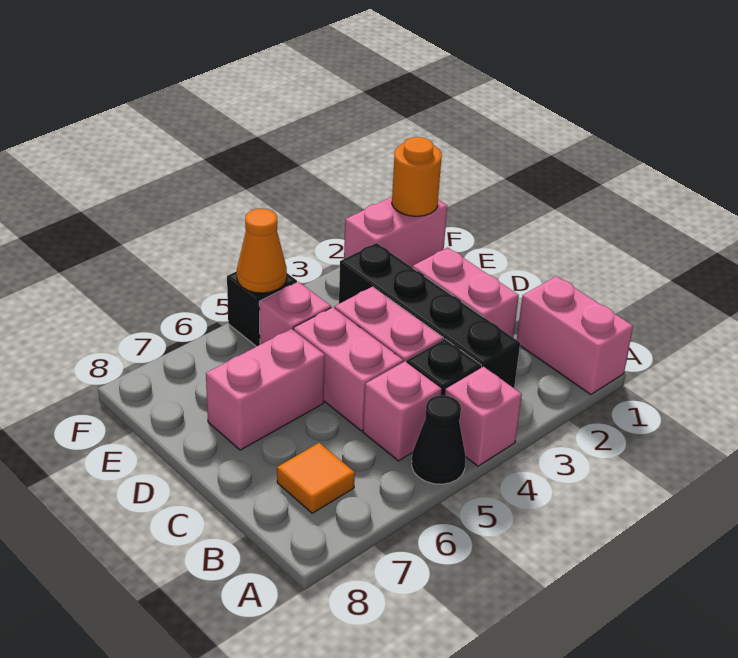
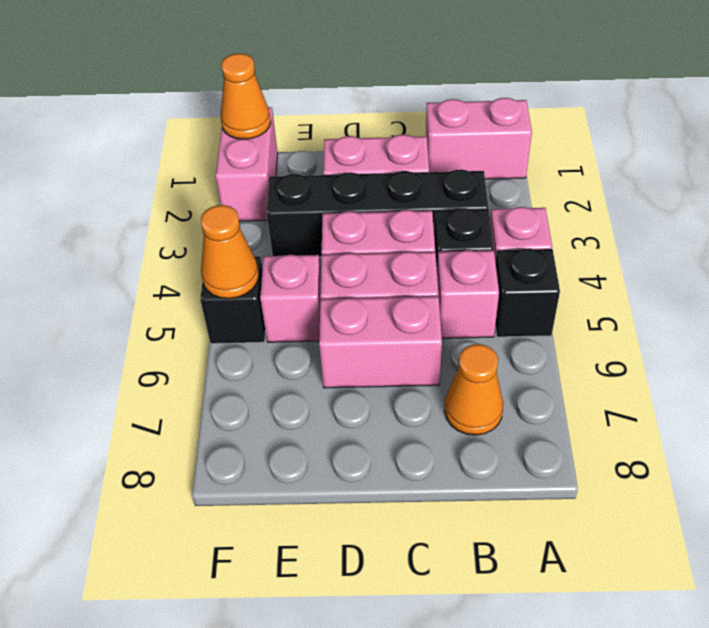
black cone A5 level 1 -> black brick A5 level 1
orange tile B7 level 1 -> orange cone B7 level 1
pink brick D6:D7 level 1 -> pink brick C6:D6 level 1
orange round brick F1 level 2 -> orange cone F1 level 2

